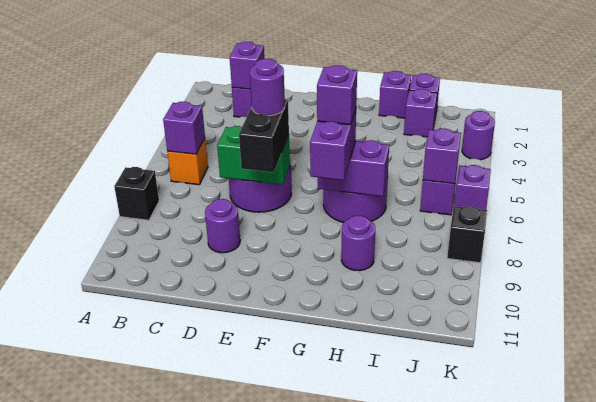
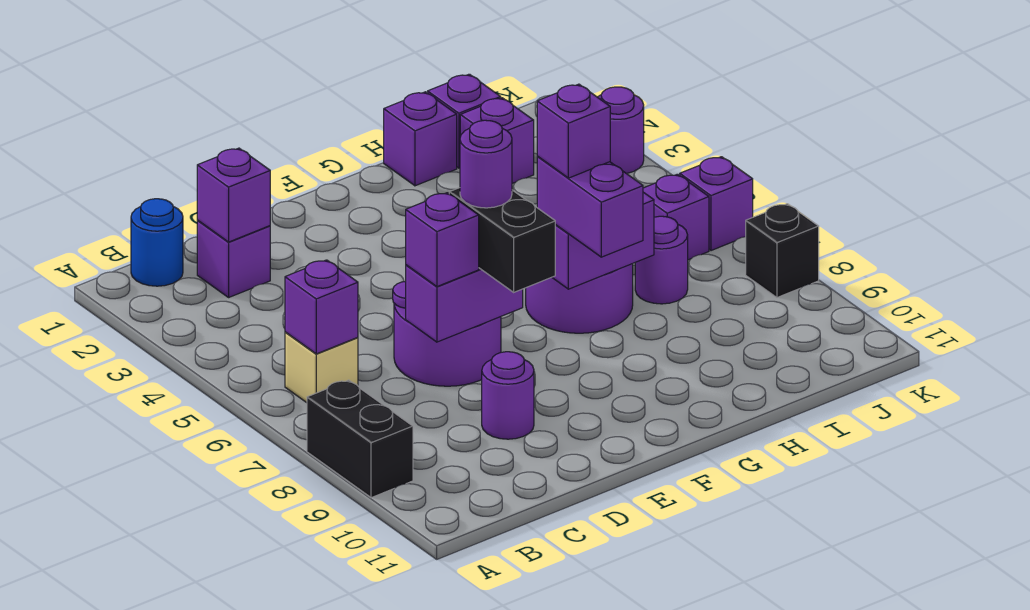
black brick A8 level 1 -> black brick A8:A9 level 1
none -> blue round brick B1 level 1
orange brick B6 level 1 -> tan brick B6 level 1
green brick D7:E7 level 2 -> purple brick D7:E7 level 2
purple round brick H9 level 1 -> purple round brick I7 level 1
purple brick J6 level 2 -> purple brick D7 level 3

